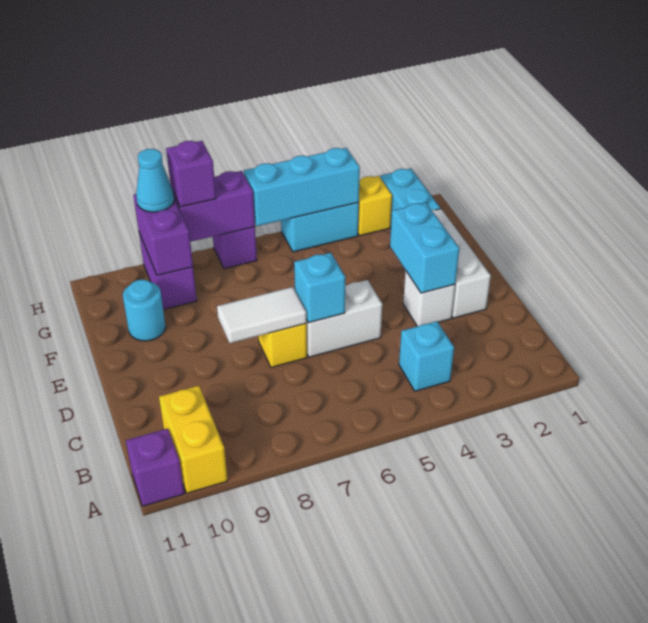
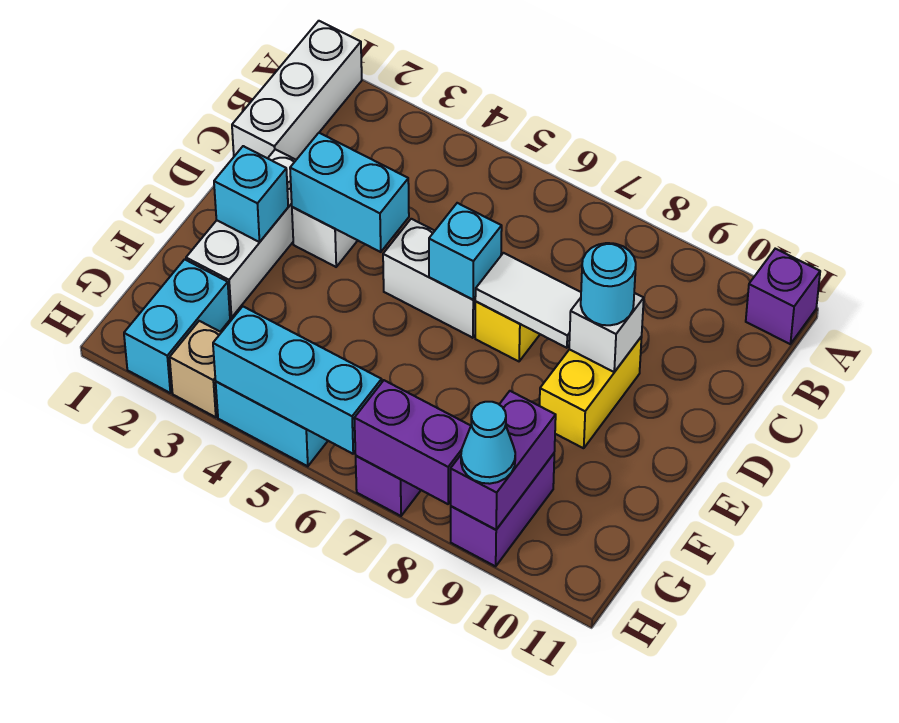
none -> white brick A1:C1 level 1
yellow brick A10:B10 level 1 -> yellow brick D9:E9 level 1
cyan brick B4 level 1 -> cyan brick E2 level 2
cyan brick D3:E3 level 2 -> cyan brick D3:D4 level 2
none -> white brick D9 level 2
cyan round brick F10 level 1 -> cyan round brick D9 level 3
yellow brick H3 level 1 -> tan brick H3 level 1
purple brick H8 level 3 -> none

